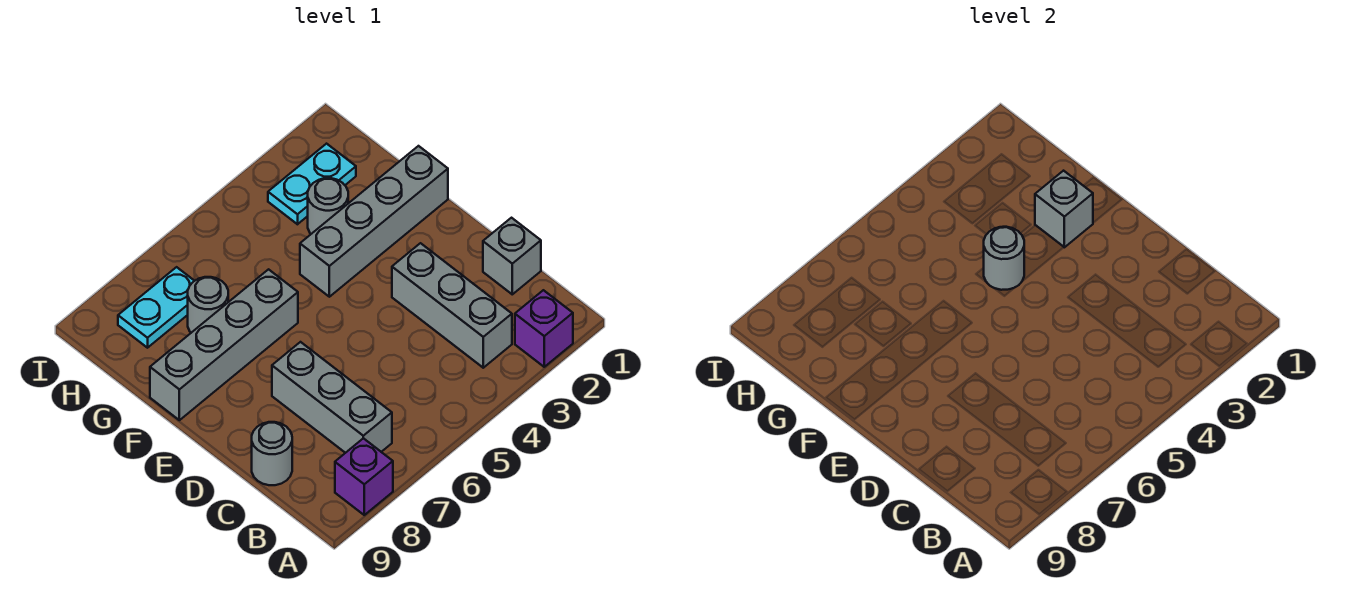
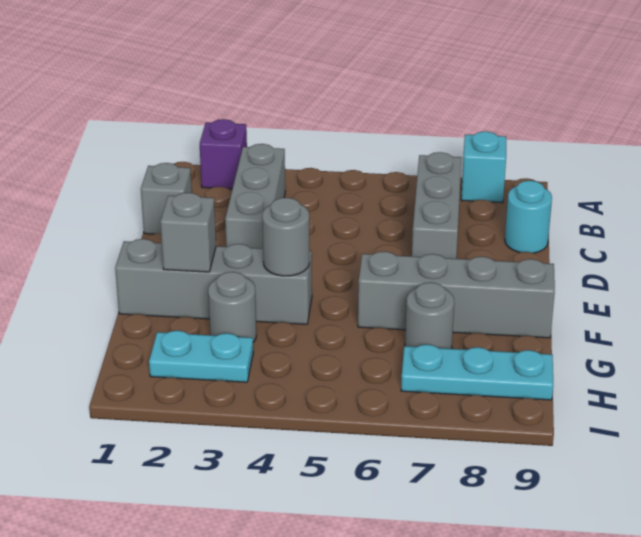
purple brick A8 level 1 -> cyan brick A8 level 1
grey round brick C9 level 1 -> cyan round brick C9 level 1
cyan plate H7:H8 level 1 -> cyan plate H7:H9 level 1

